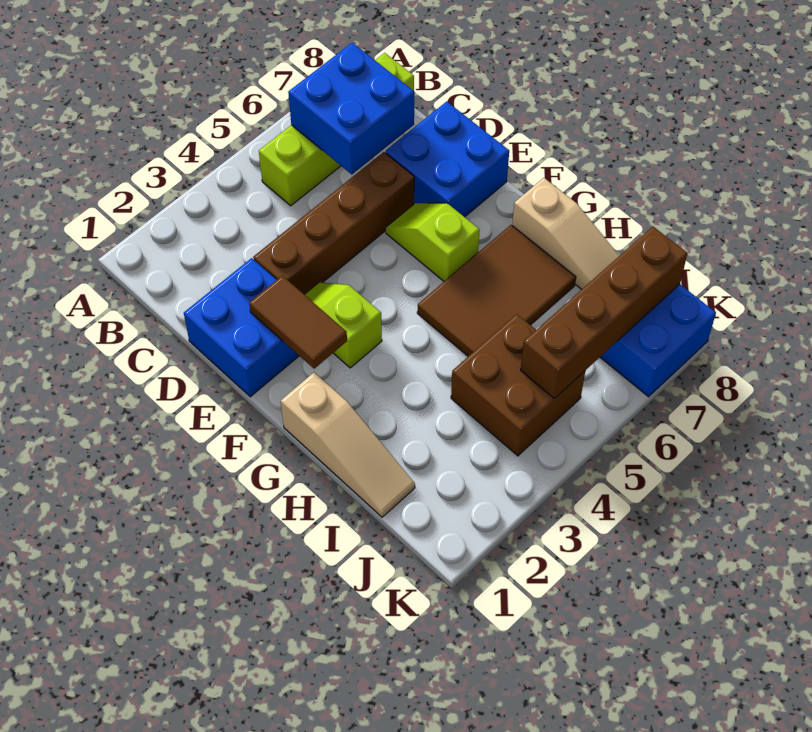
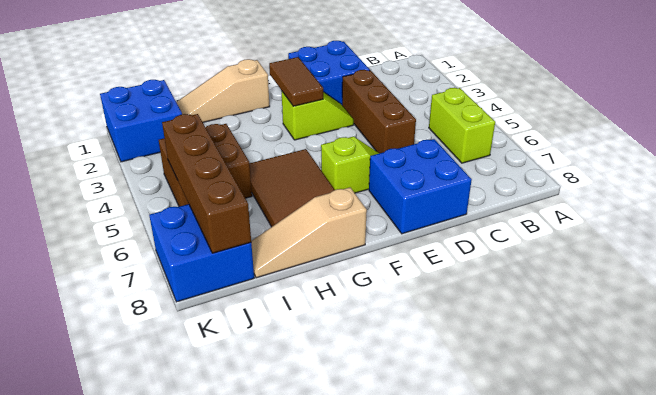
lime brick B5:B8 level 1 -> lime brick B5:B6 level 1
blue brick B6:C7 level 2 -> blue brick J1:K2 level 1
brown brick D3:D6 level 1 -> brown brick D3:D5 level 1
brown tile E2:F2 level 2 -> brown tile F2:F3 level 2

